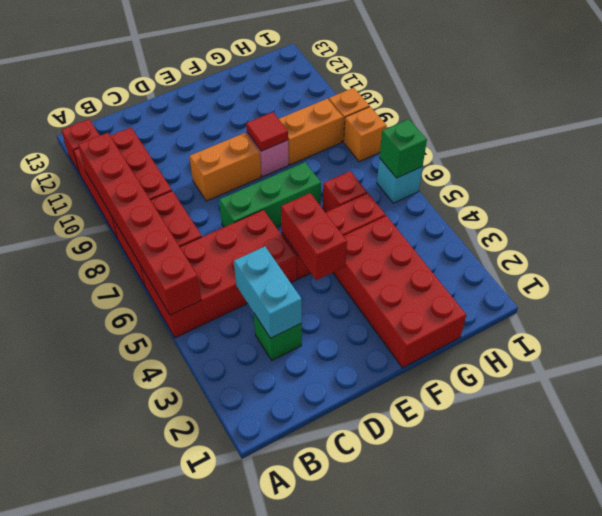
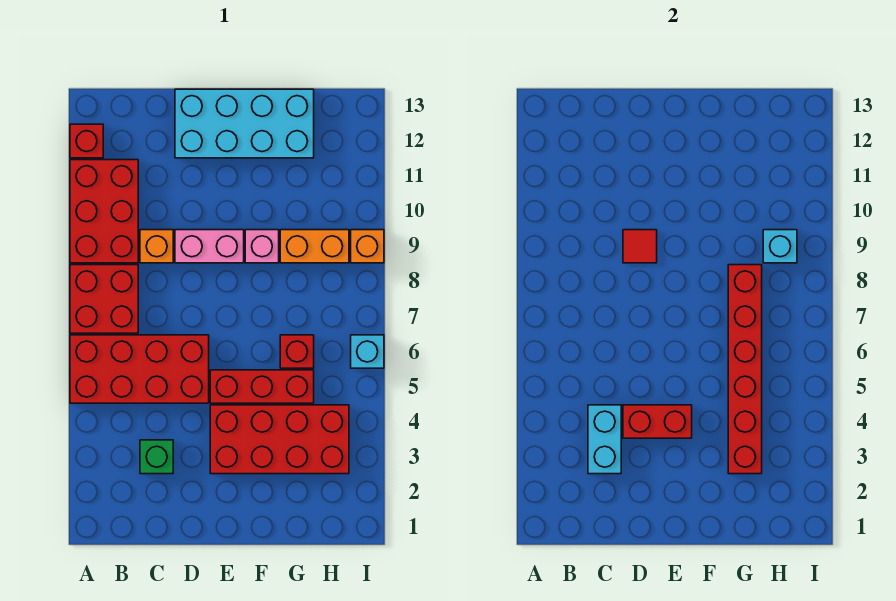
red brick A5:A10 level 2 -> red brick G3:G8 level 2
green brick D7:F7 level 1 -> none
orange brick D9:E9 level 1 -> pink brick D9:E9 level 1
none -> cyan brick D12:G13 level 1
red brick E4:E5 level 2 -> red brick D4:E4 level 2
red brick F1:G4 level 1 -> red brick E3:H4 level 1
red tile F9 level 2 -> red tile D9 level 2
none -> cyan brick H9 level 2
green brick I6 level 2 -> none
orange brick I8 level 1 -> orange brick C9 level 1

